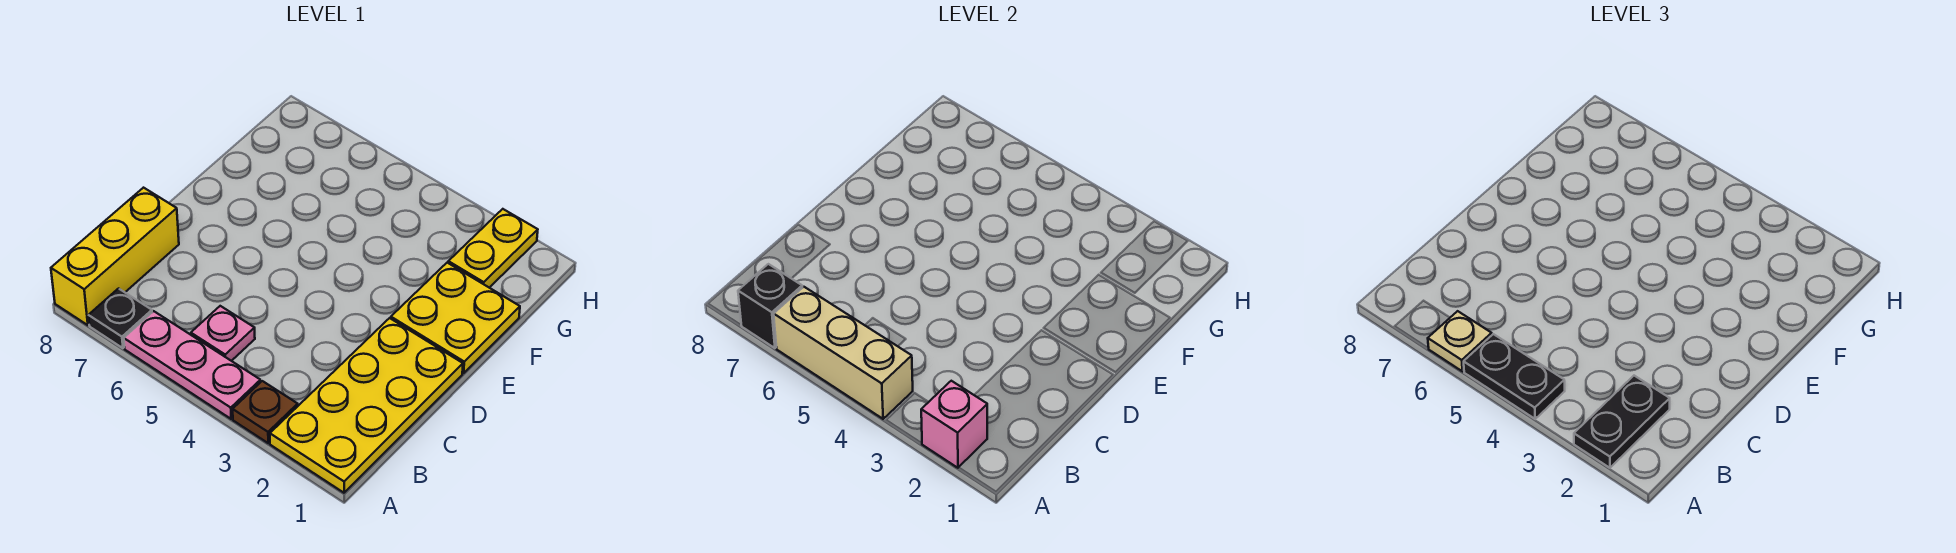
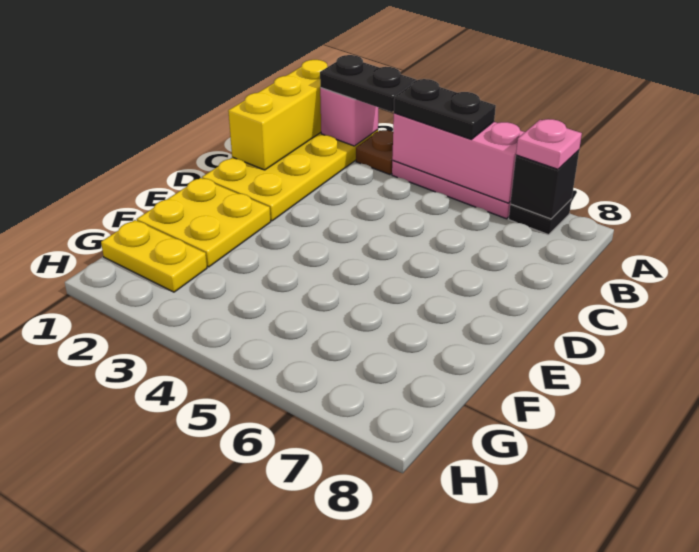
black plate A2:B2 level 3 -> black plate A2:A3 level 3
tan brick A4:A6 level 2 -> pink brick A4:A6 level 2
tan plate A6 level 3 -> none
yellow brick A8:C8 level 1 -> yellow brick A1:C1 level 2
pink plate B5 level 1 -> pink plate A7 level 3
yellow plate G2:H2 level 1 -> yellow plate G1:G2 level 1

